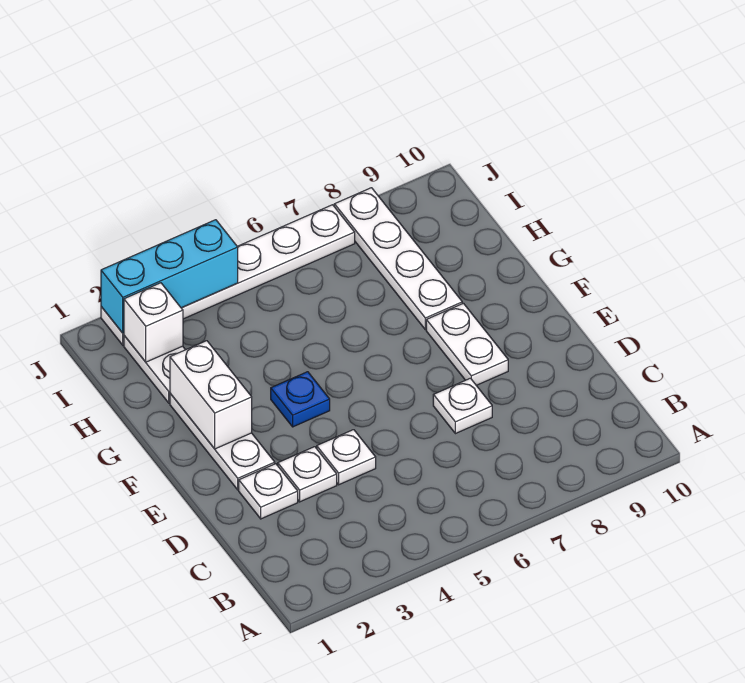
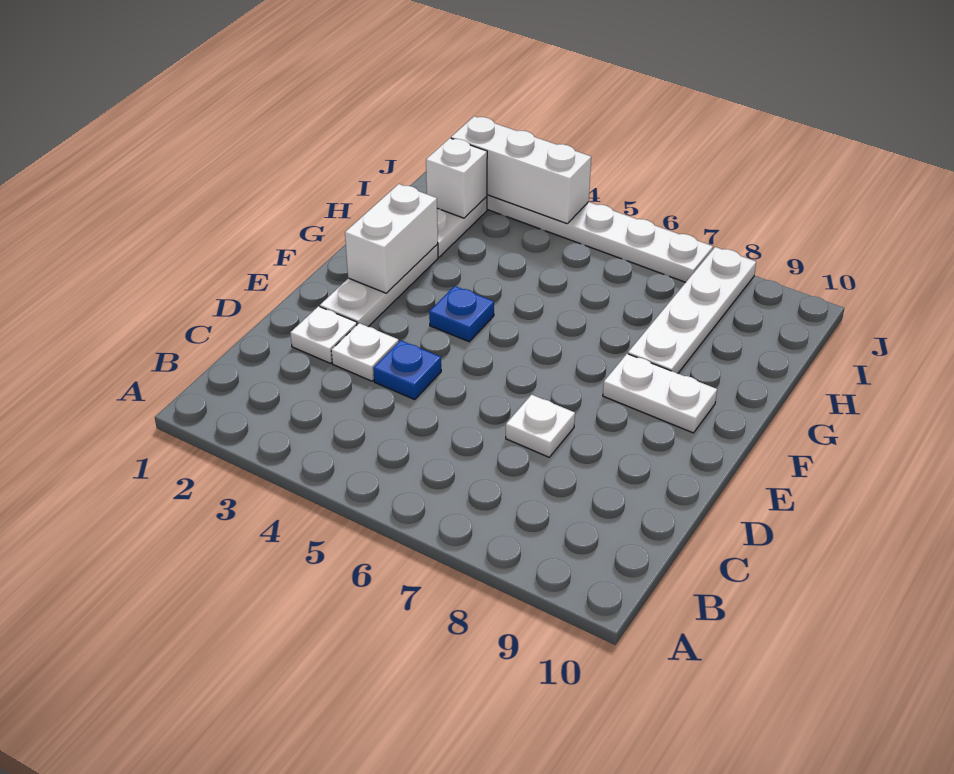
white plate D4 level 1 -> blue plate D4 level 1
white plate E8:F8 level 1 -> white plate F8:F9 level 1
cyan brick J2:J4 level 2 -> white brick J2:J4 level 2

